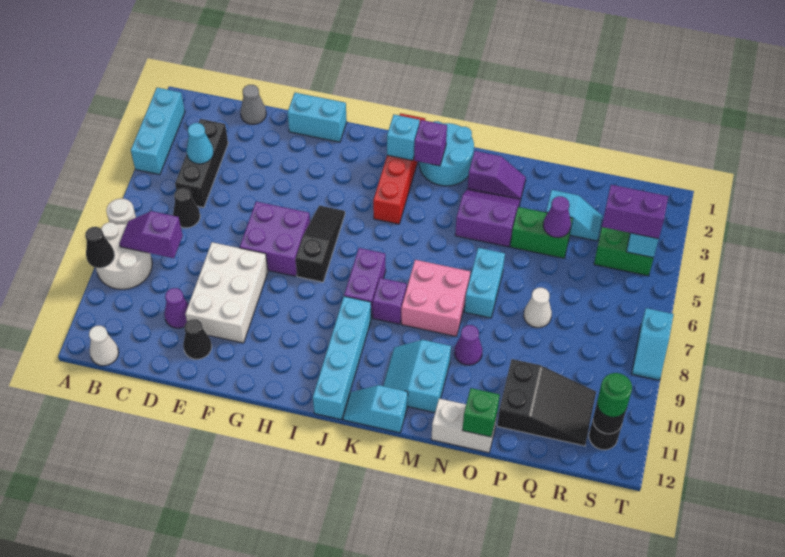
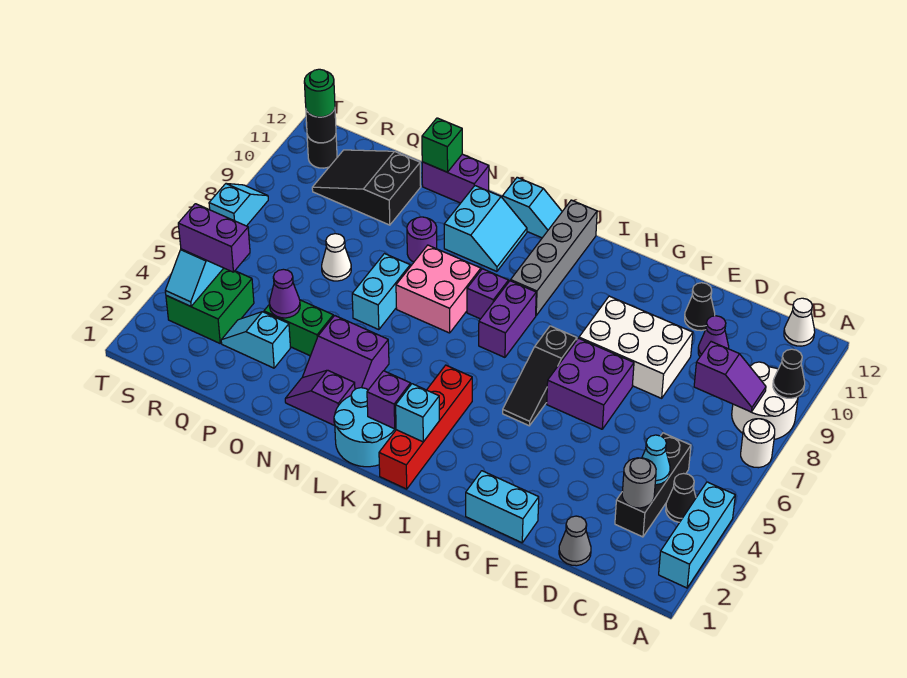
none -> grey round brick C3 level 2
black cone C6 level 1 -> black cone B4 level 1
white brick E8:F10 level 1 -> white brick E8:G9 level 1
cyan brick J9:J12 level 1 -> grey brick J9:J12 level 1
purple cone N9 level 1 -> purple round brick N9 level 1
white brick N12:O12 level 1 -> purple brick N12:O12 level 1

